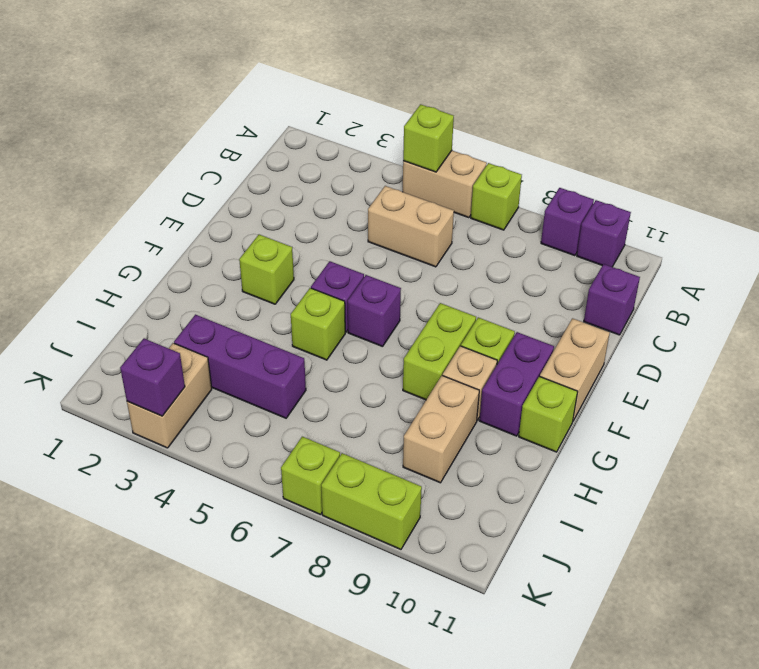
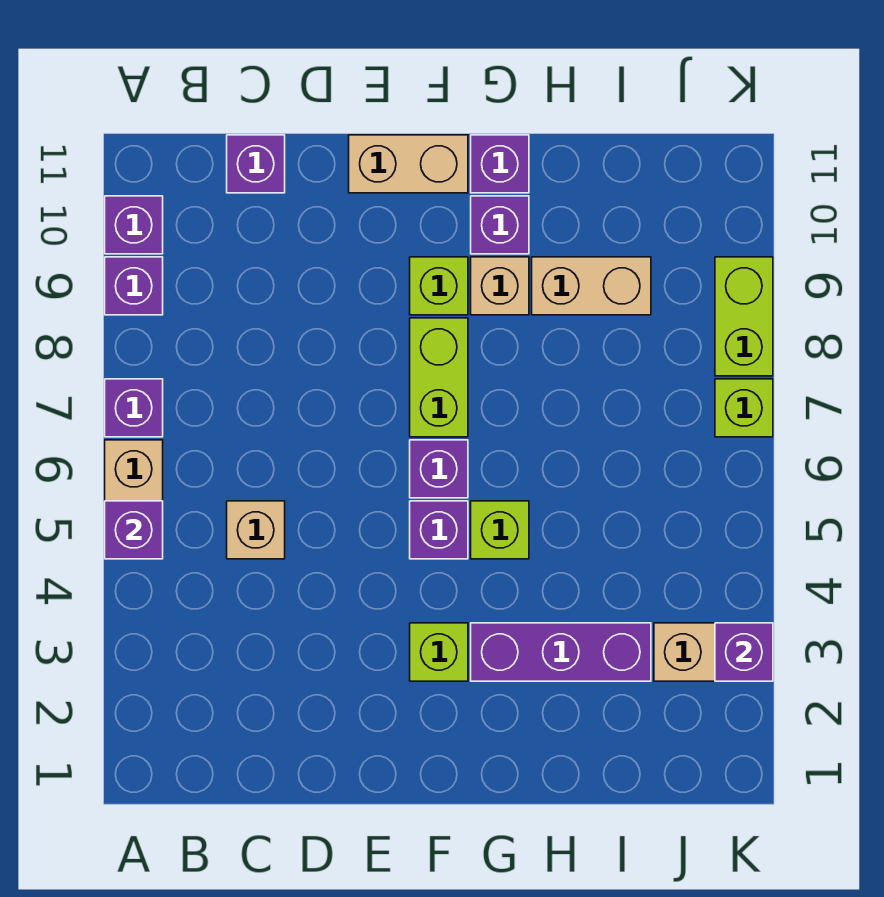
lime brick A5 level 2 -> purple brick A5 level 2
lime brick A7 level 1 -> purple brick A7 level 1
tan brick C5:C6 level 1 -> tan brick C5 level 1
lime brick F8:G8 level 1 -> lime brick F7:F8 level 1
purple brick F10:G10 level 1 -> purple brick G10 level 1
lime brick G11 level 1 -> purple brick G11 level 1
purple brick I3:I5 level 1 -> purple brick G3:I3 level 1

